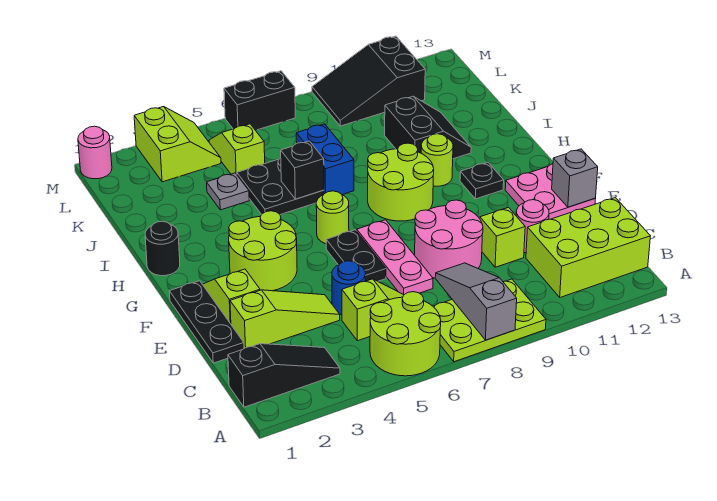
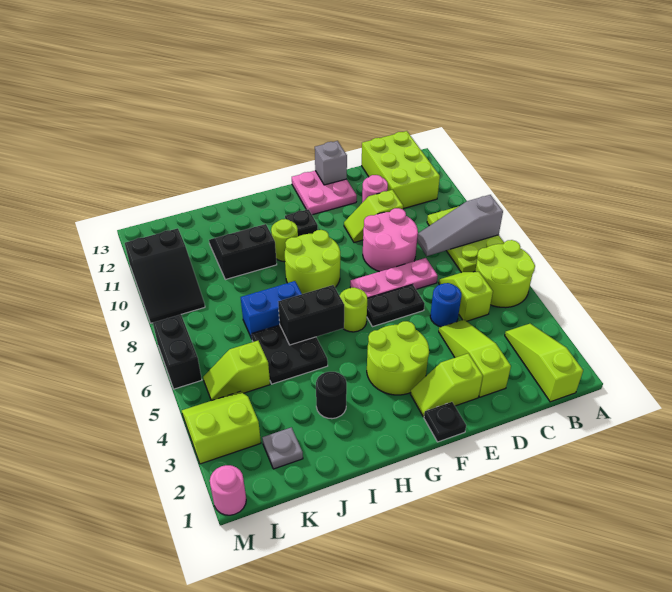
black slope B1:B3 level 1 top 1 -> lime slope B1:B3 level 1 top 1
black plate D1:F1 level 1 -> black plate F1 level 1
black round brick H1 level 1 -> black round brick I3 level 1
black brick I6 level 2 -> black brick H6:I6 level 2
grey plate J4 level 1 -> grey plate K2 level 1

